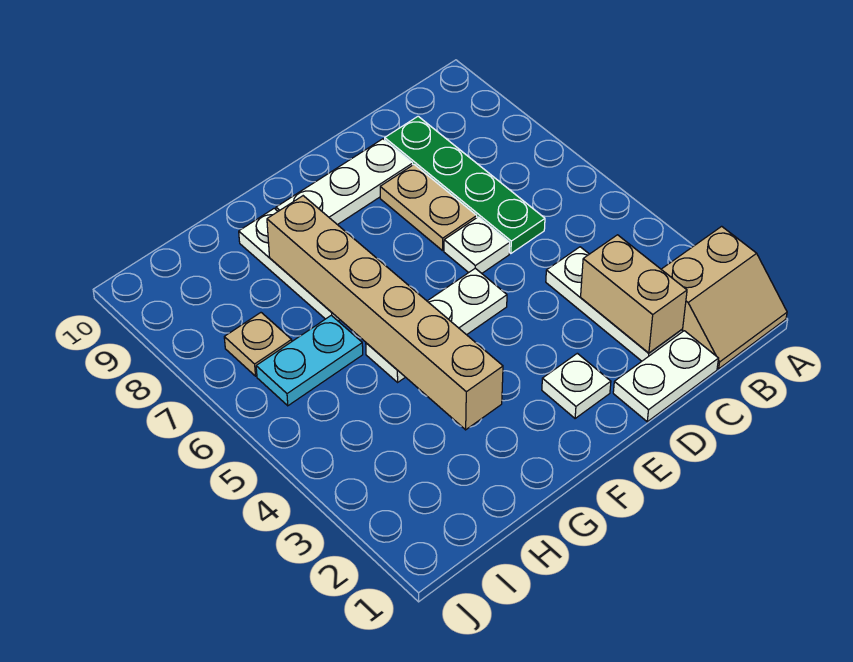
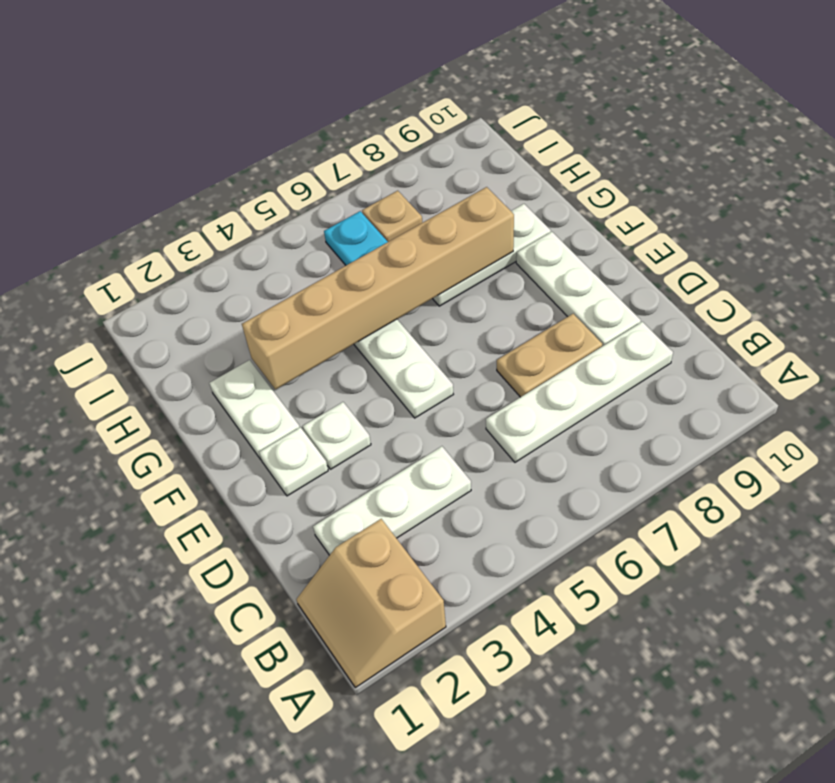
white plate C1:D1 level 1 -> white plate F2:G2 level 1
tan brick C2:C3 level 2 -> none
green plate C6:C9 level 1 -> white plate C6:C9 level 1
white plate D6 level 1 -> white plate E3 level 1

